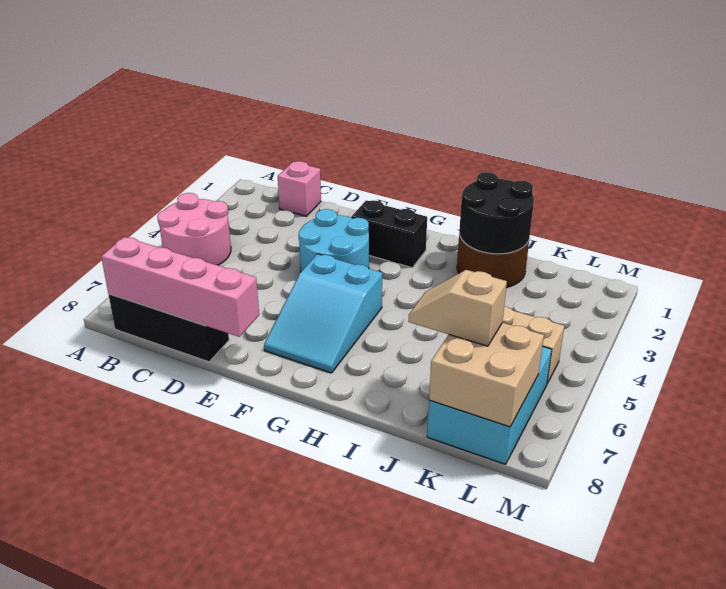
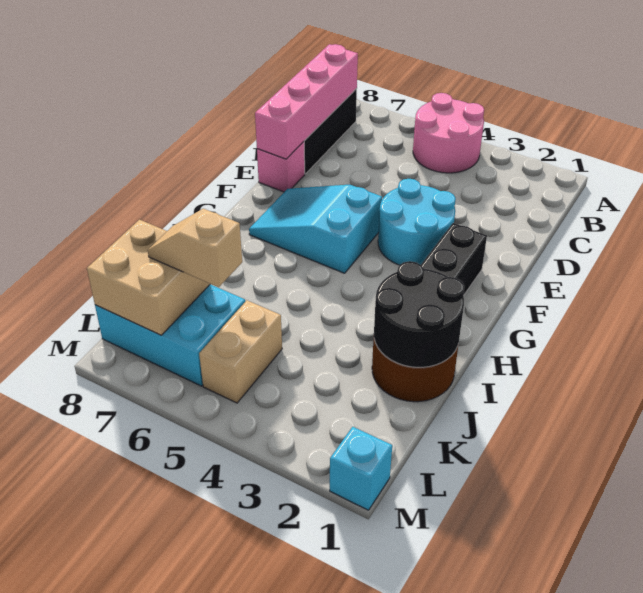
pink brick C1 level 1 -> pink brick E8 level 1
tan slope J7:K7 level 3 top K -> tan slope K6:K7 level 3 top 6
none -> cyan brick M1 level 1

